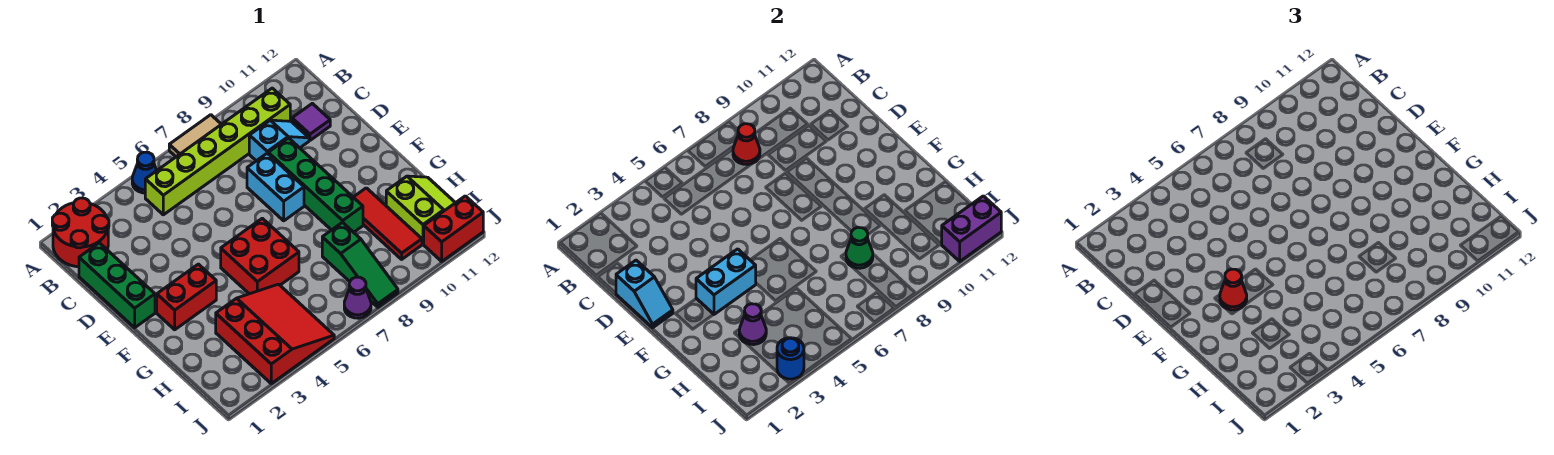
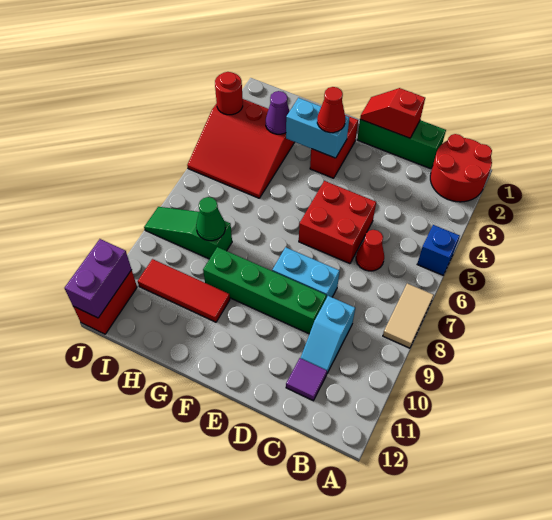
blue cone A5 level 1 -> blue brick A5 level 1
lime brick B5:B10 level 1 -> none
red cone B8 level 2 -> red cone C6 level 1
cyan slope D1:E1 level 2 top D -> red slope D1:E1 level 2 top D
cyan brick F3:F4 level 2 -> cyan brick F3:G3 level 2
red brick F5:G6 level 1 -> red brick D5:E6 level 1
lime slope H11:I12 level 1 top 11 -> none
blue round brick J3 level 2 -> red round brick J3 level 2
purple cone J7 level 1 -> none

